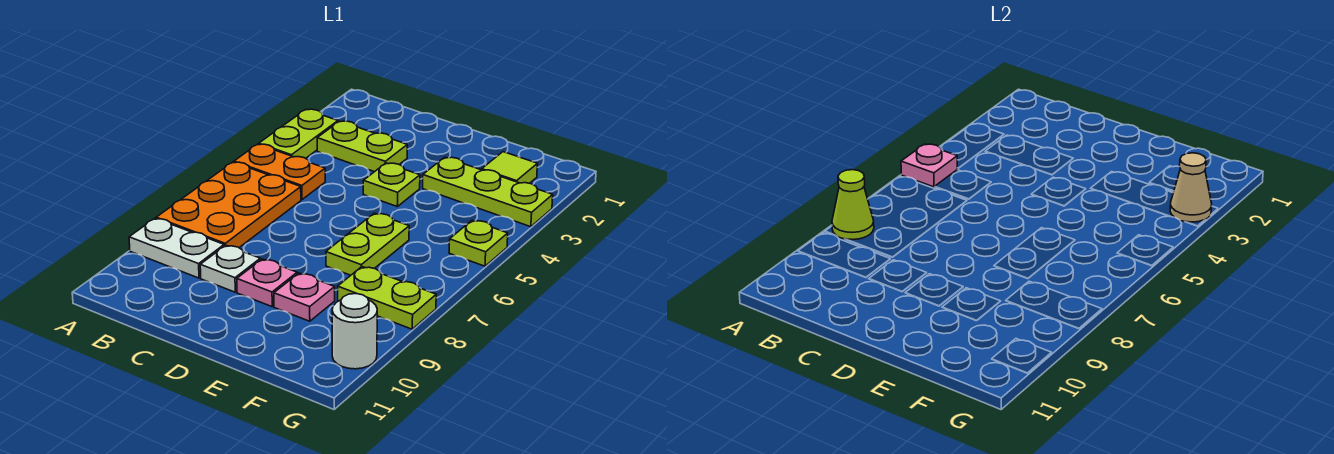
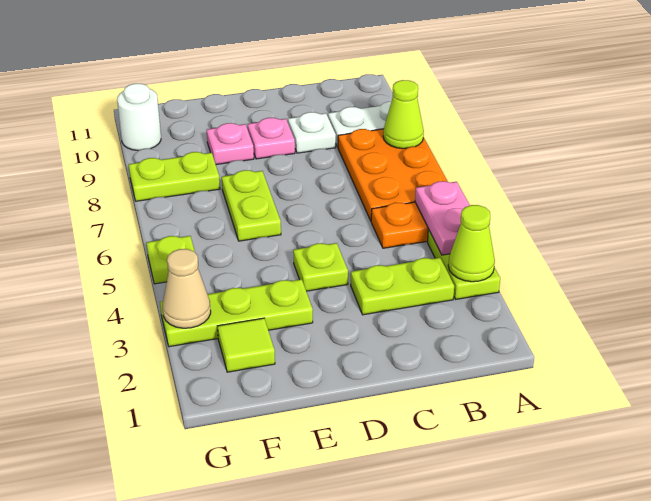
none -> lime cone A3 level 2
pink plate A5 level 2 -> pink plate A4:A5 level 2

